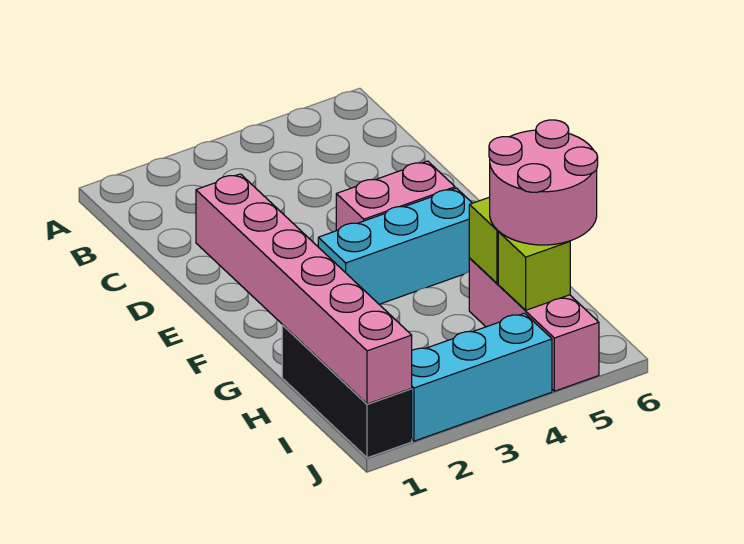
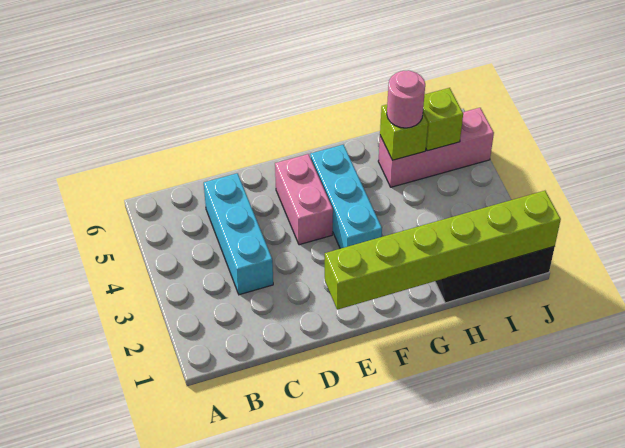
pink brick E1:J1 level 2 -> lime brick E1:J1 level 2
pink round brick H5:I6 level 3 -> pink round brick H5 level 3
cyan brick J2:J4 level 1 -> cyan brick C3:C5 level 1

